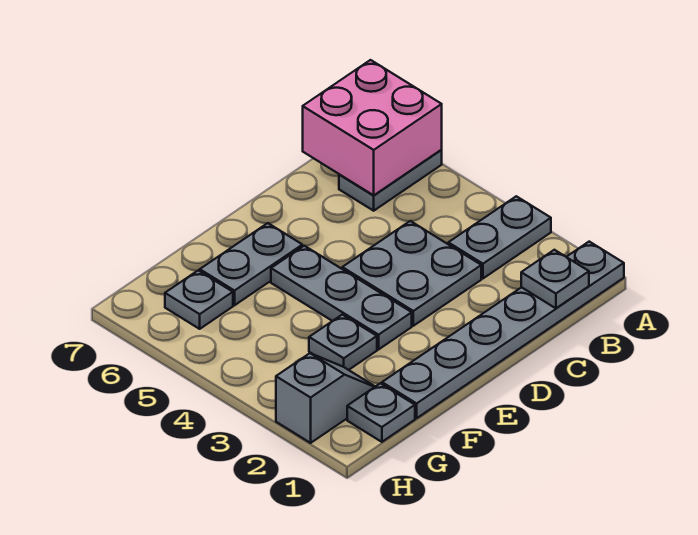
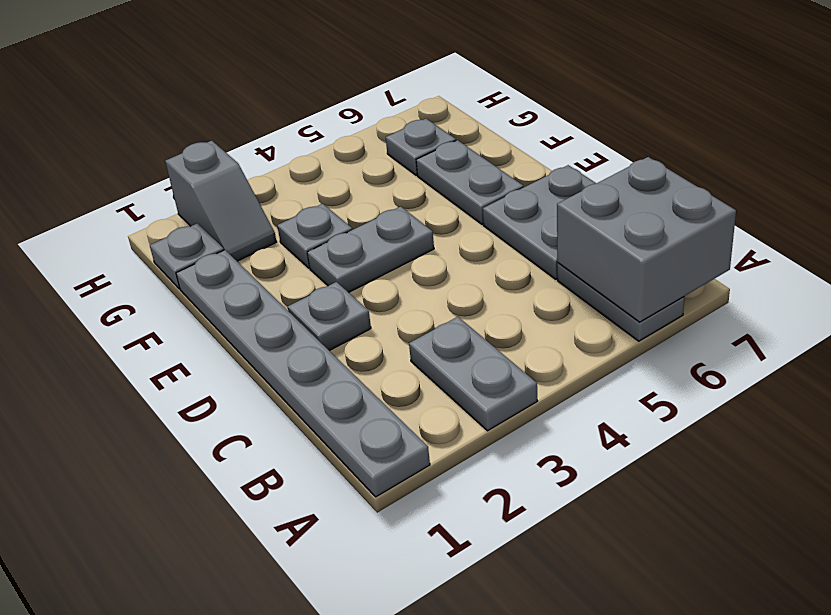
pink brick A6:B7 level 2 -> grey brick A6:B7 level 2
grey plate B1 level 2 -> grey plate D2 level 1
grey plate C3:D4 level 1 -> grey plate C6:D7 level 1
grey plate E3:E5 level 1 -> grey plate E3:E4 level 1

